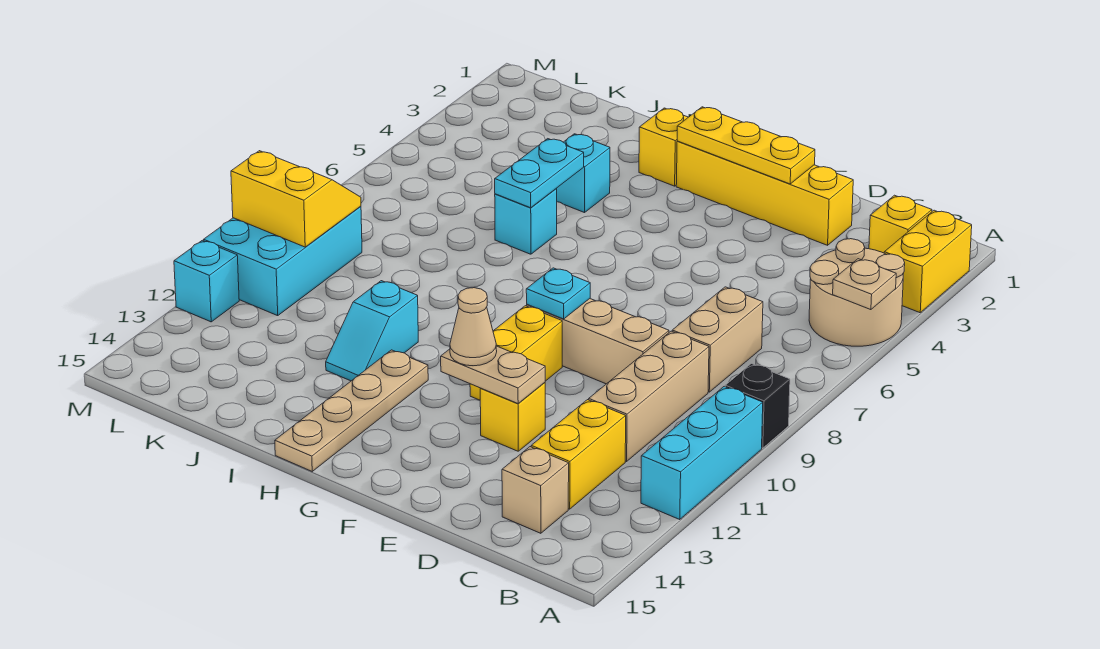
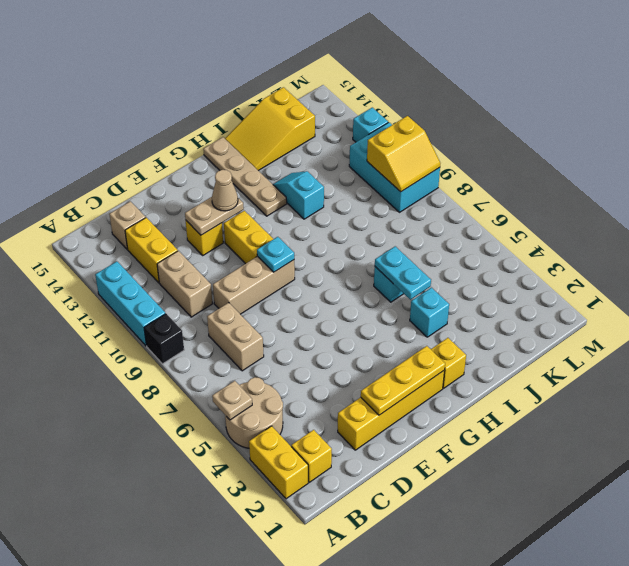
tan brick C9:C11 level 1 -> tan brick C10:C11 level 1
none -> yellow slope I14:K15 level 1 top K

